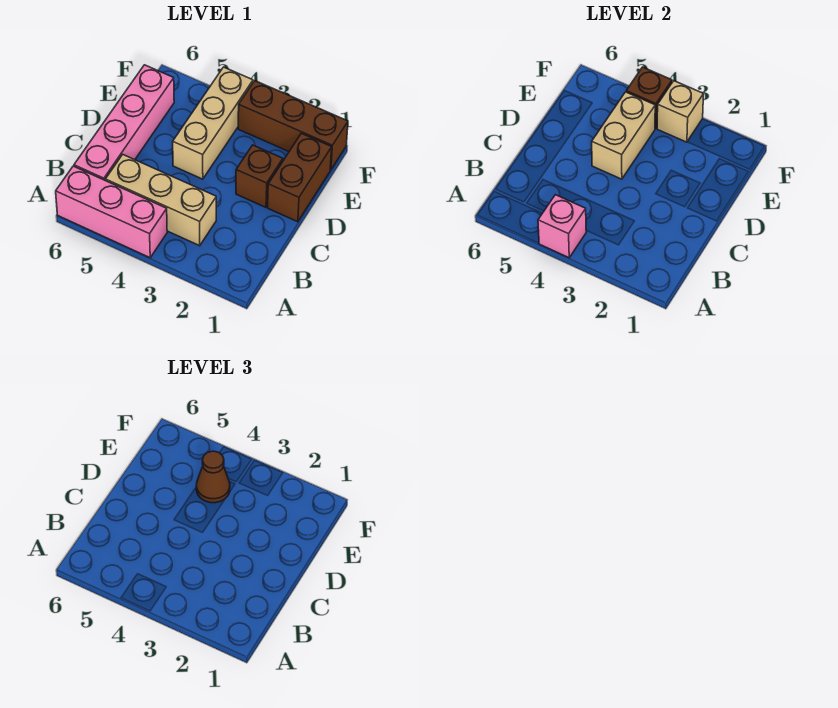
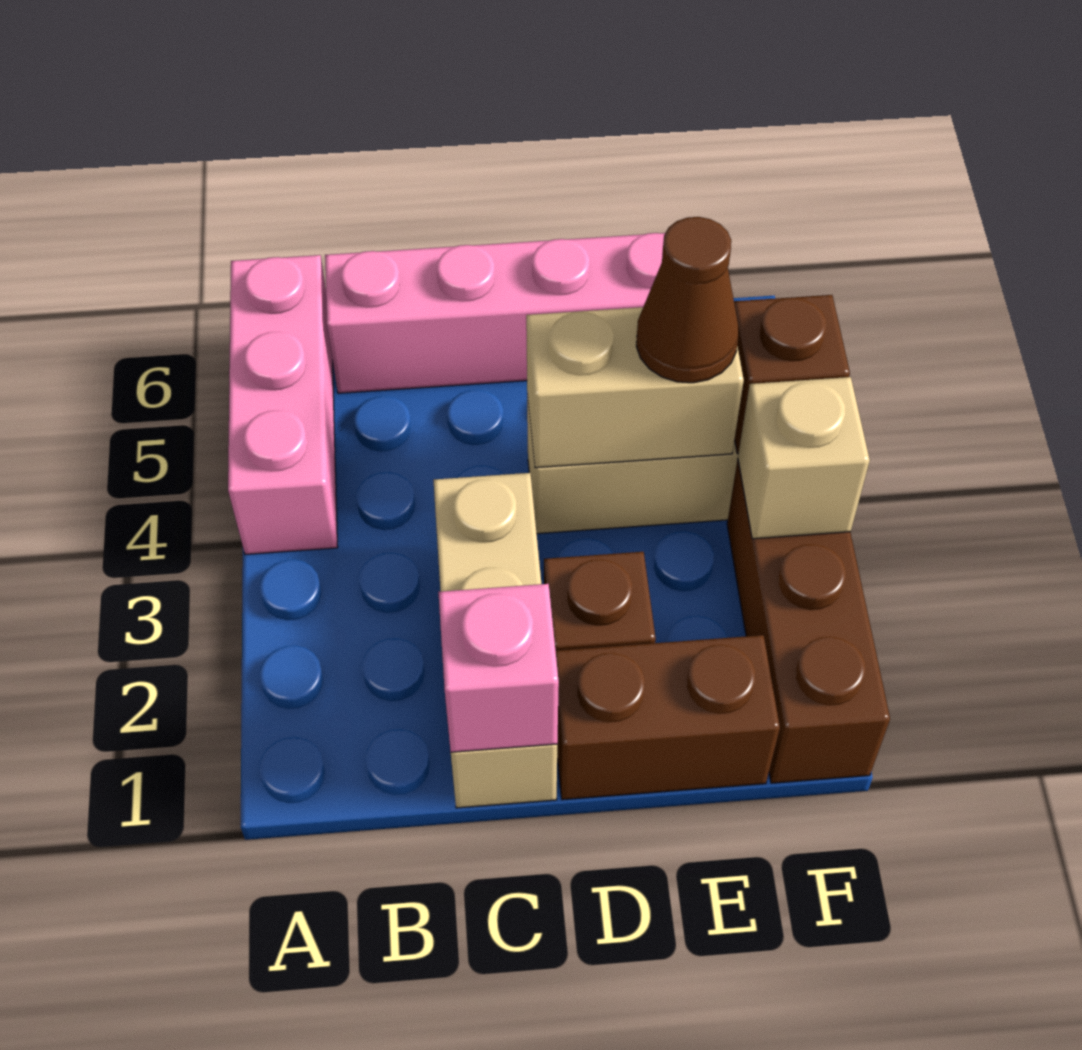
pink brick A4 level 2 -> pink brick C1 level 2
tan brick B3:B5 level 1 -> tan brick C1:C3 level 1

